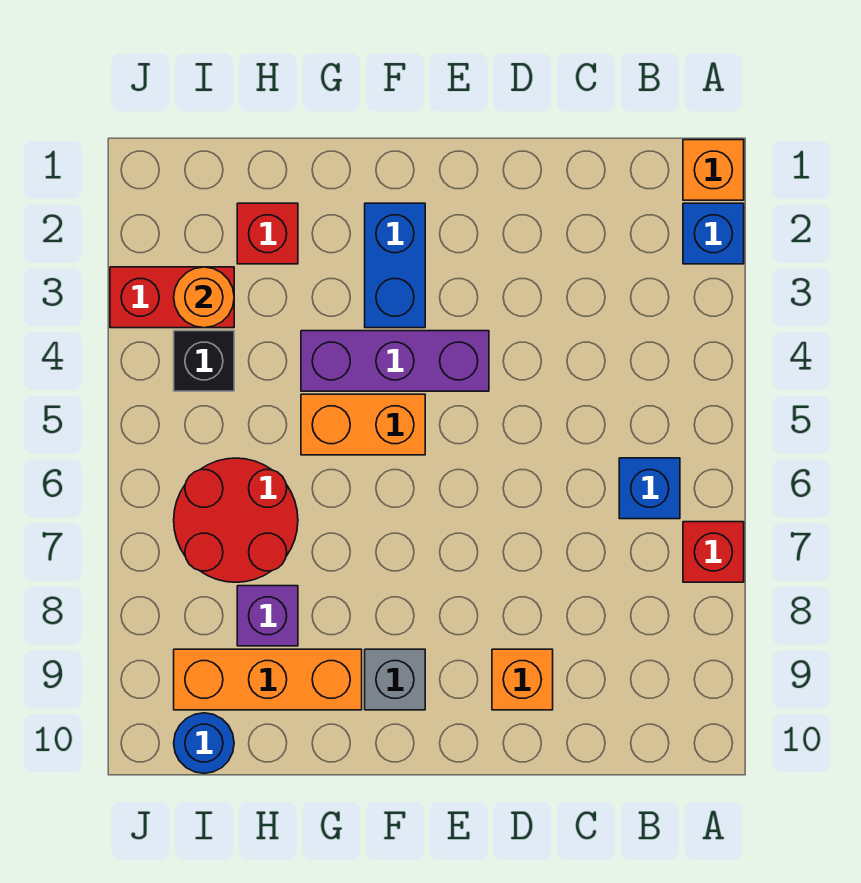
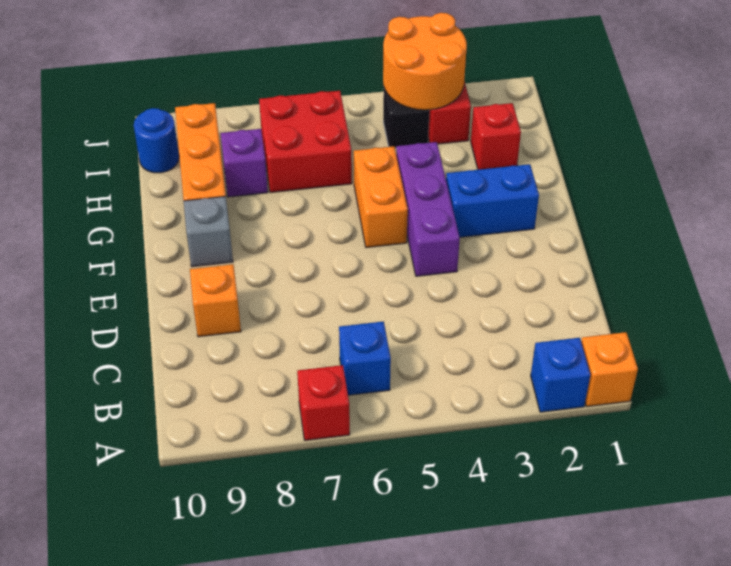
red round brick H6:I7 level 1 -> red brick H6:I7 level 1
orange round brick I3 level 2 -> orange round brick I3:J4 level 2

